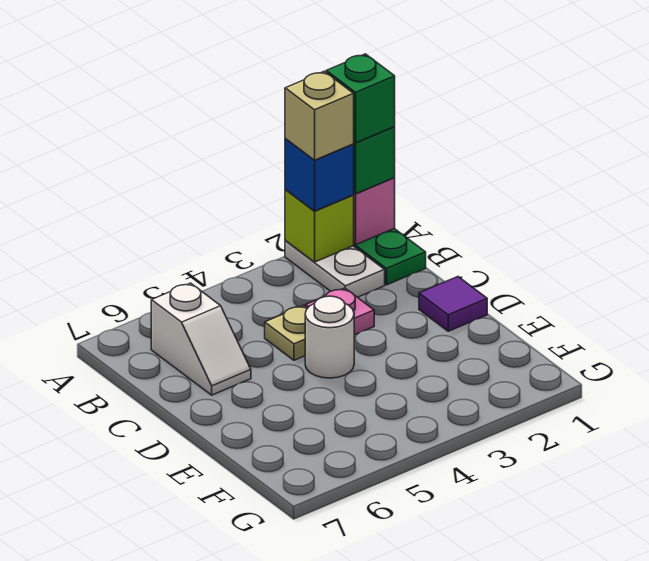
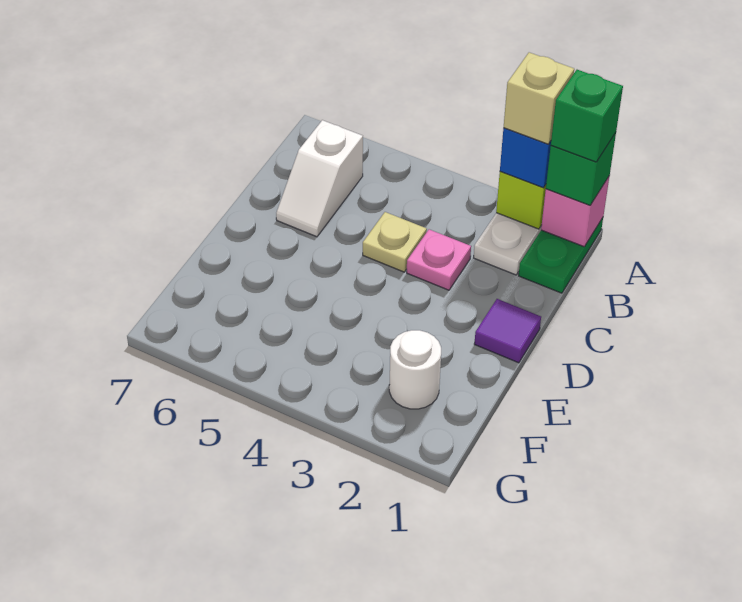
white round brick D4 level 1 -> white round brick F2 level 1

